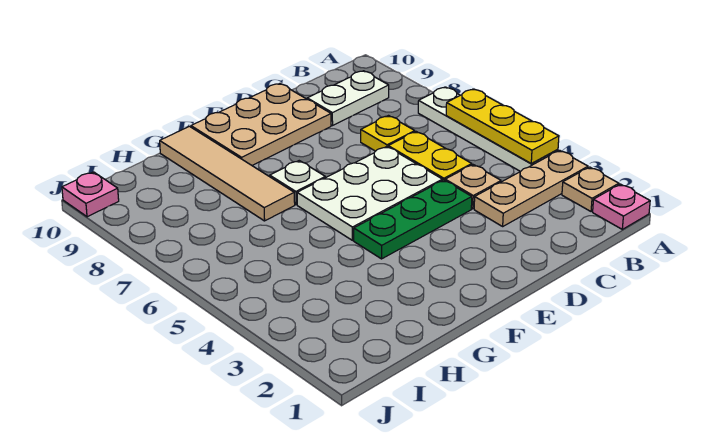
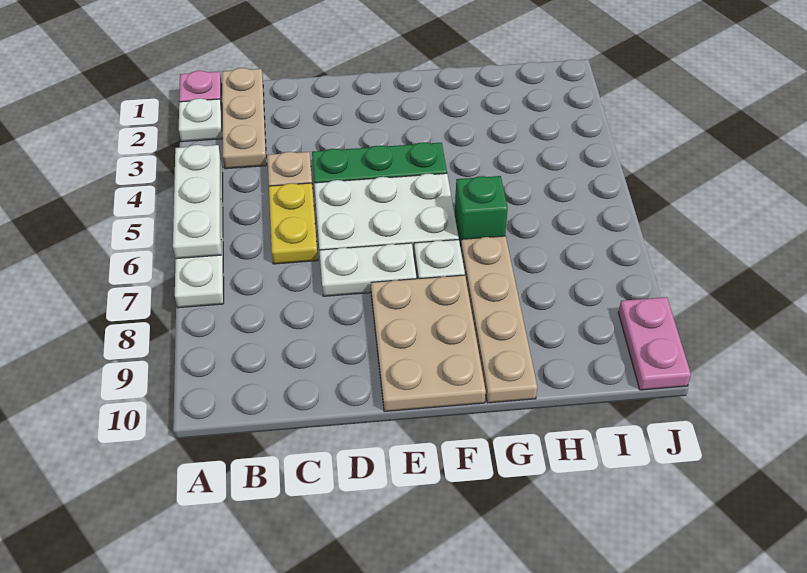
tan plate A2 level 1 -> white plate A2 level 1
tan plate A3:C3 level 1 -> tan plate B1:B3 level 1
yellow plate A4:A6 level 2 -> white plate A4:A6 level 2
white plate B9:C9 level 1 -> white plate D7:E7 level 1
yellow plate C7 level 1 -> none
tan plate D9:F10 level 1 -> tan plate E8:F10 level 1
none -> green brick G6 level 1
tan tile G7:G10 level 1 -> tan plate G7:G10 level 1
pink plate J10 level 1 -> pink plate J9:J10 level 1

